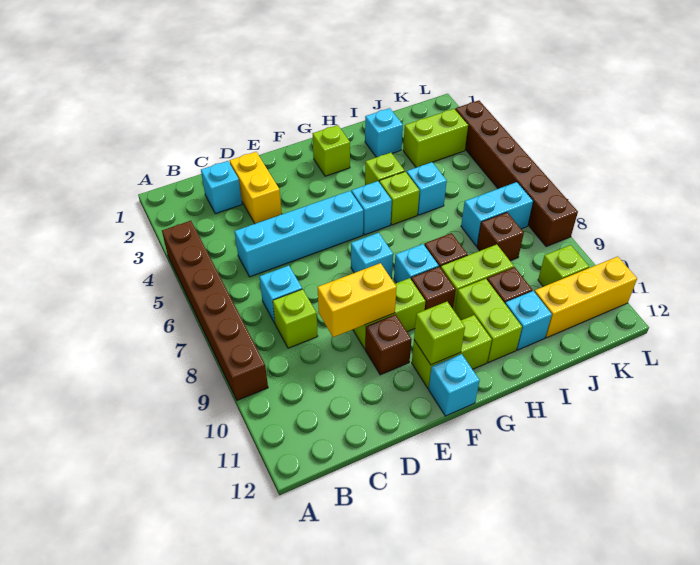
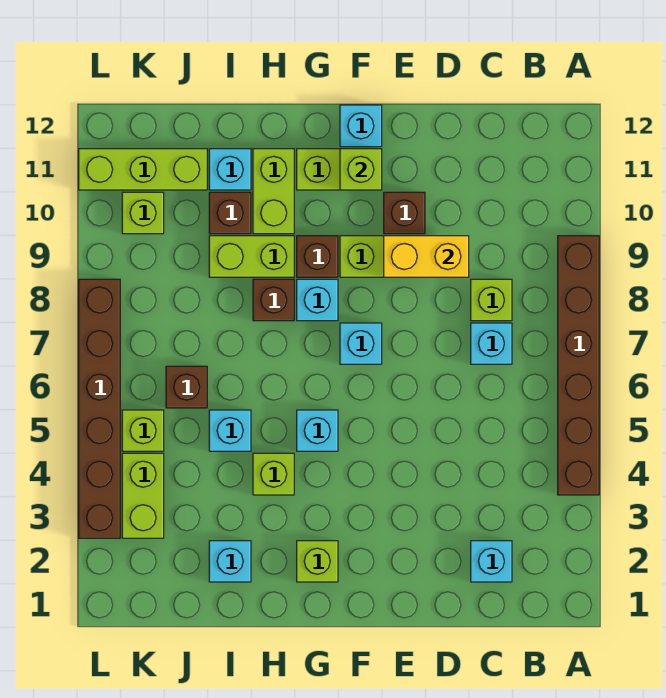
cyan brick C5:F5 level 1 -> none
yellow brick D2:D3 level 1 -> none
lime brick H5 level 1 -> lime brick K5 level 1
lime brick J3:K3 level 1 -> lime brick K3:K4 level 1
cyan brick J7:K7 level 1 -> none
brown brick J8 level 1 -> brown brick J6 level 1
yellow brick J11:L11 level 1 -> lime brick J11:L11 level 1

